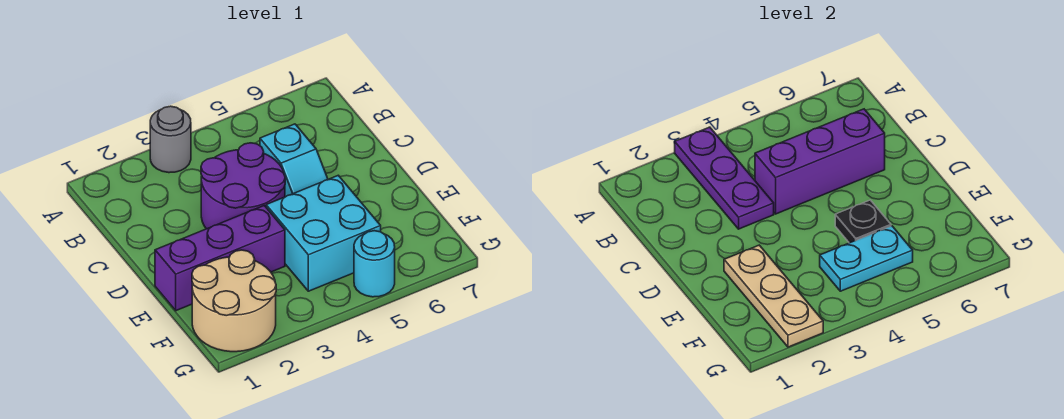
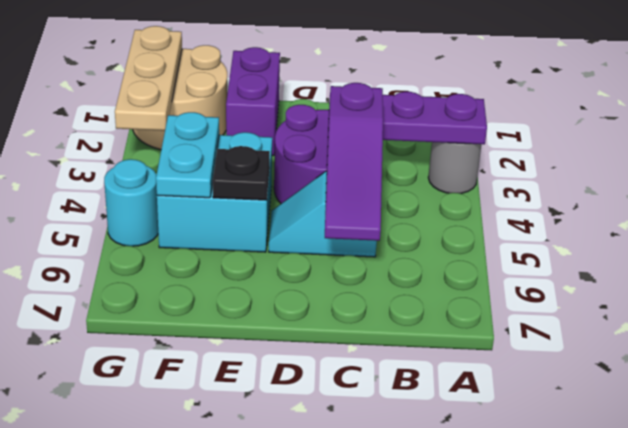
purple brick C4:C6 level 2 -> purple slope C4:C6 level 2 top 4
purple brick E1:E3 level 1 -> purple brick E1:E2 level 1
tan plate E2:G2 level 2 -> tan plate G1:G3 level 2

